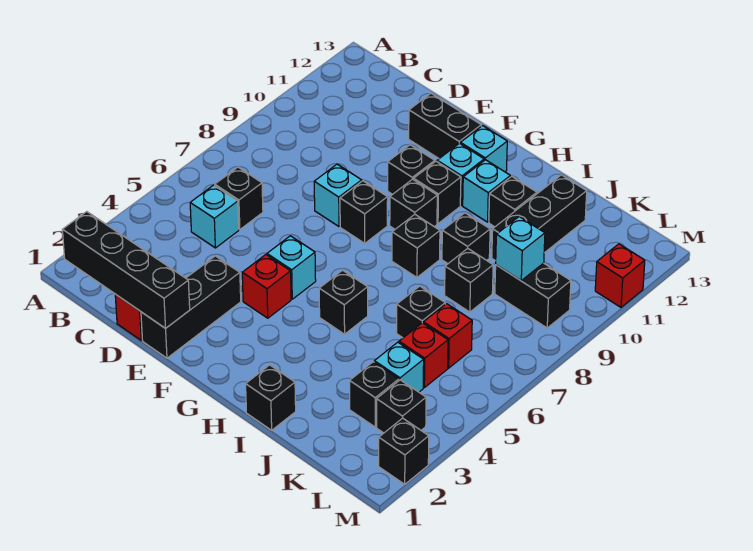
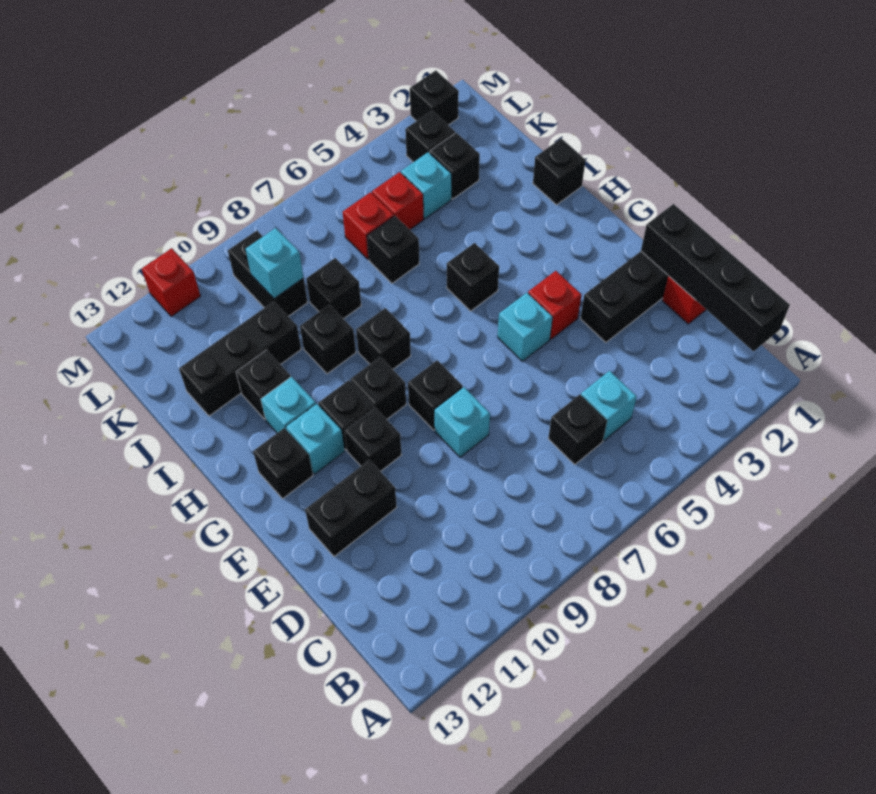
black brick E12:F12 level 1 -> black brick E11:E12 level 1
cyan brick G12 level 1 -> black brick G12 level 1

